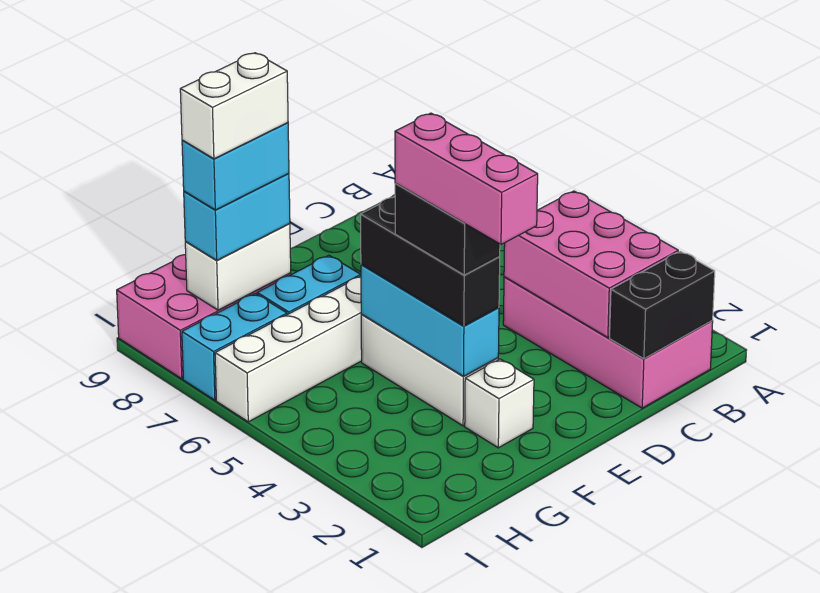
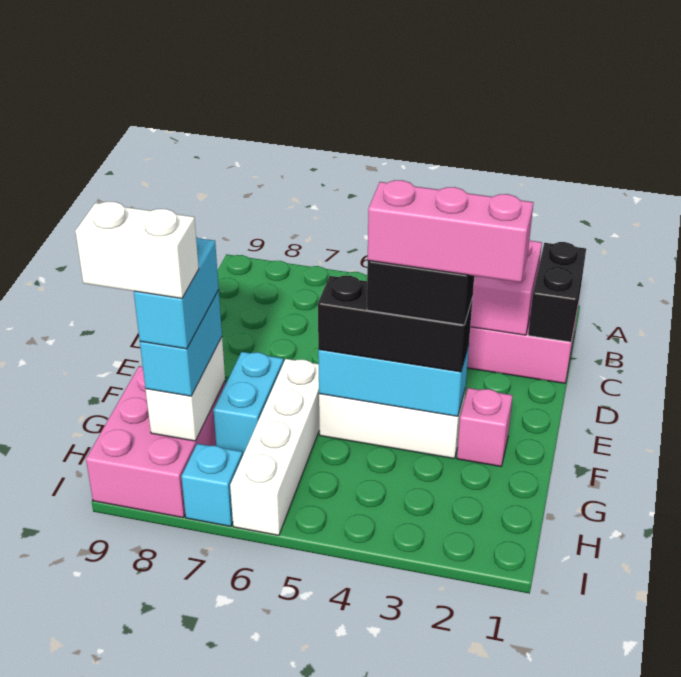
white brick F2 level 1 -> pink brick F2 level 1
white brick G8:H8 level 5 -> white brick H8:H9 level 5
cyan brick H7:I7 level 1 -> cyan brick I7 level 1

